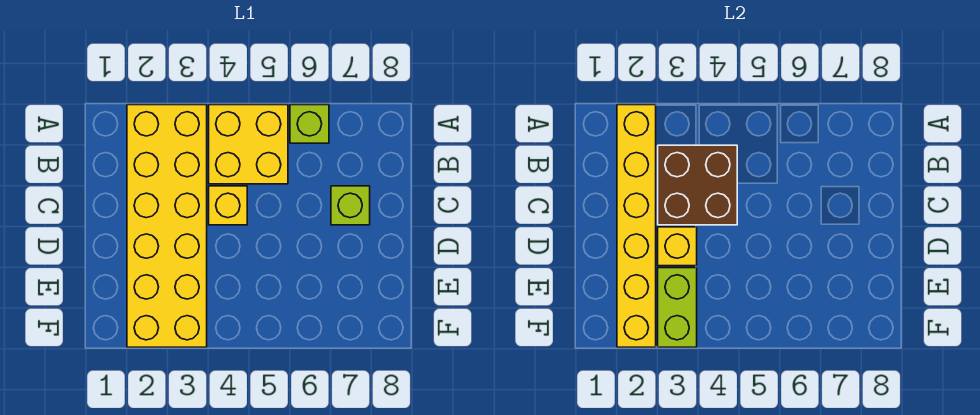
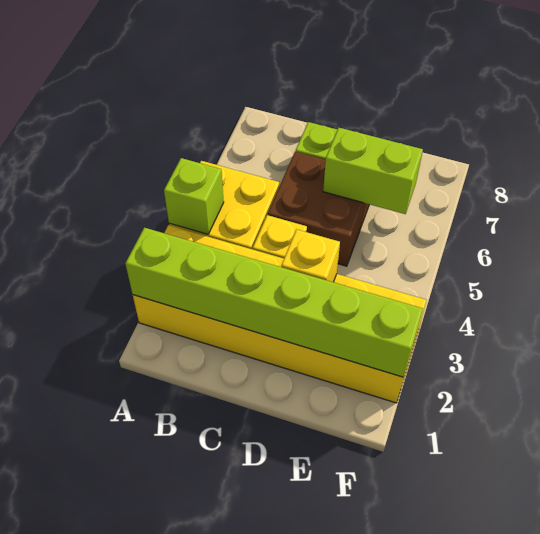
yellow brick A2:F2 level 2 -> lime brick A2:F2 level 2
lime brick A6 level 1 -> lime brick A4 level 2
brown brick B3:C4 level 2 -> brown brick C5:D6 level 1
lime brick E3:F3 level 2 -> lime brick D6:E6 level 2

